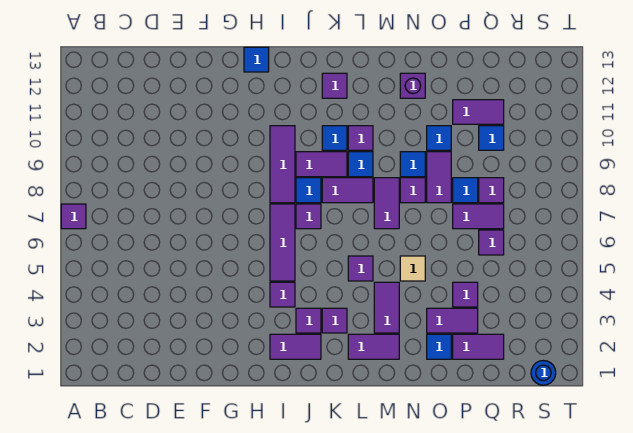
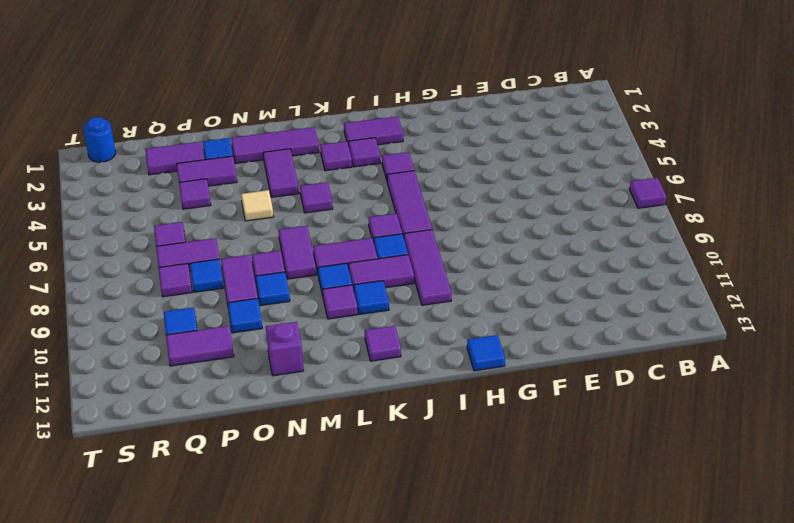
purple tile L2:M2 level 1 -> purple tile L2:N2 level 1

